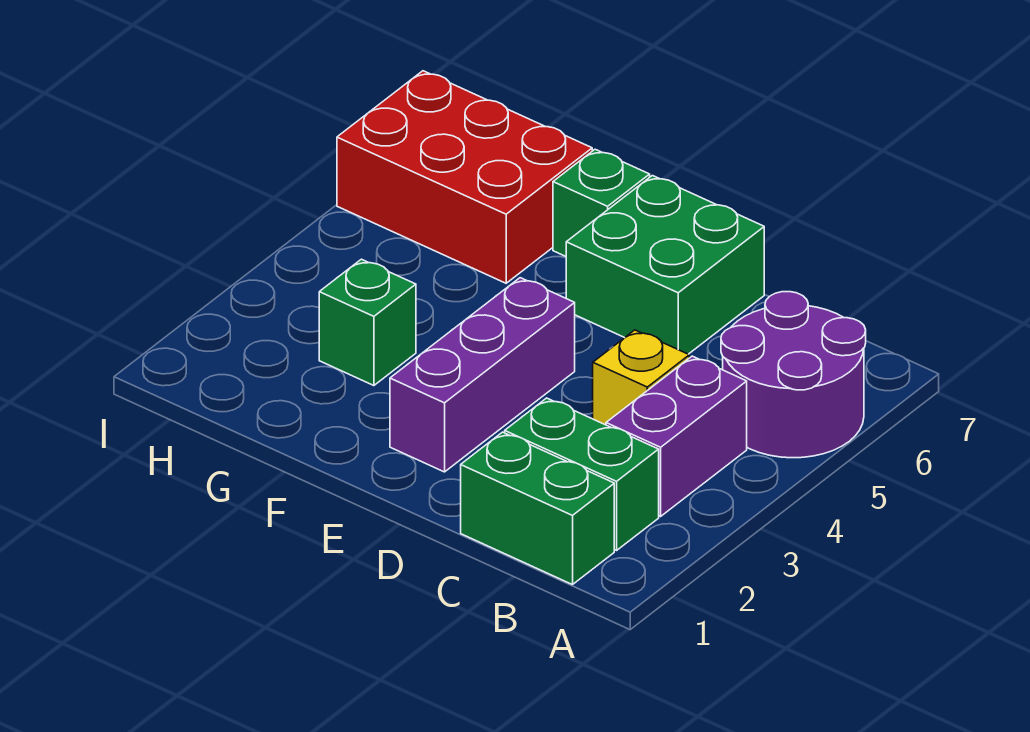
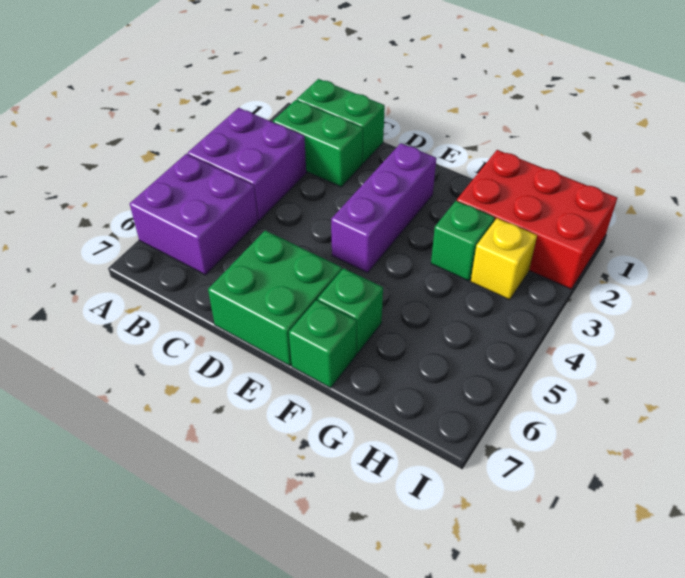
purple round brick A5:B6 level 1 -> purple brick A5:B6 level 1
purple brick B3:B4 level 1 -> purple brick A3:B4 level 1
yellow brick C4 level 1 -> yellow brick H3 level 1
none -> green brick F6 level 1
red brick G6:I7 level 1 -> red brick G1:I2 level 1

